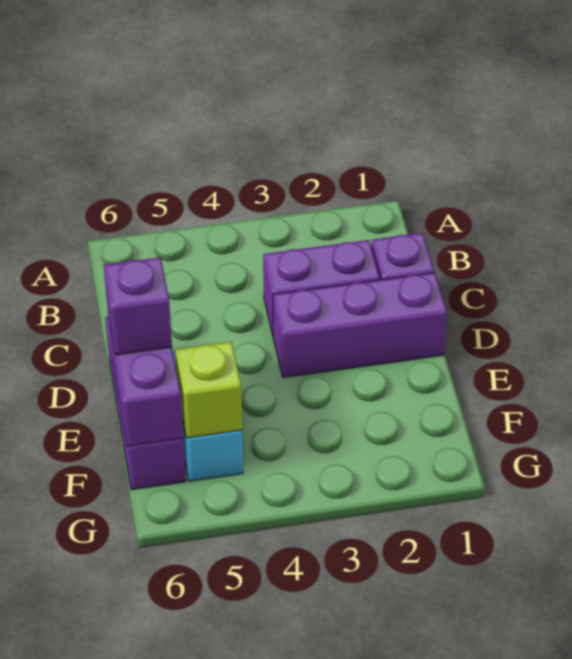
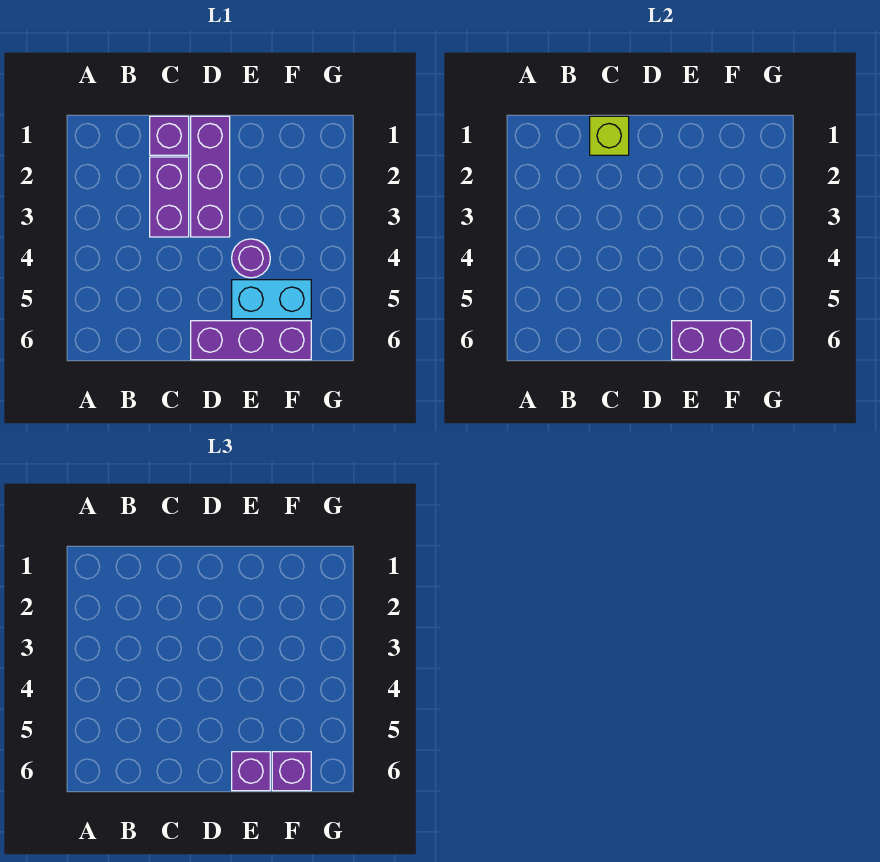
none -> purple round brick E4 level 1
lime brick F5 level 2 -> lime brick C1 level 2
none -> purple brick F6 level 3

